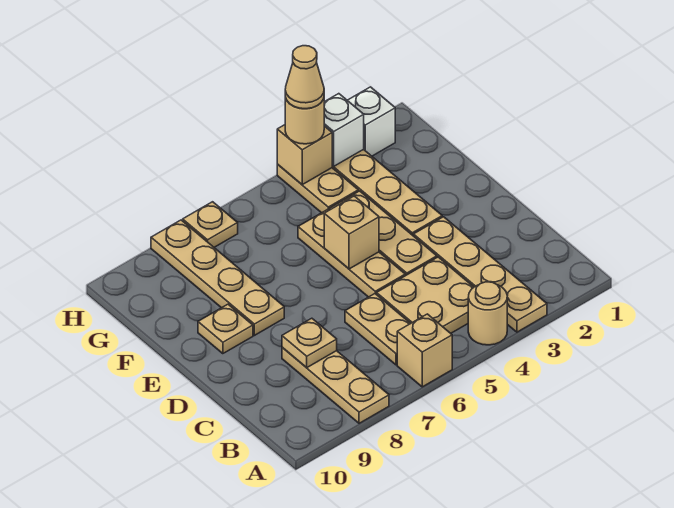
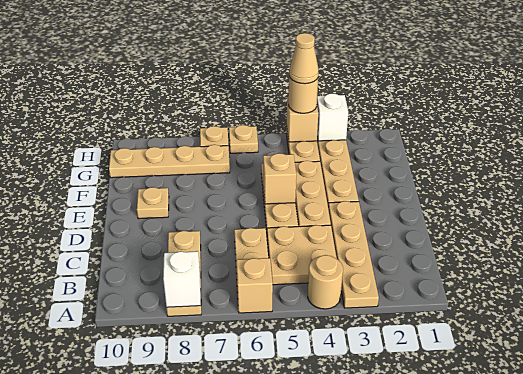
tan plate C8 level 2 -> tan plate H6 level 1
tan plate E8:H8 level 1 -> tan plate G7:G10 level 1
white brick H2 level 1 -> white brick A8 level 2

